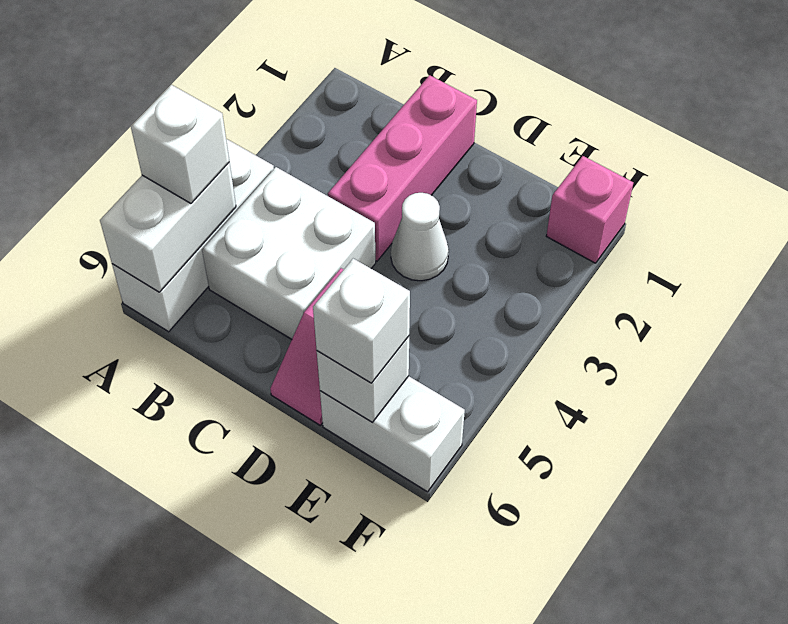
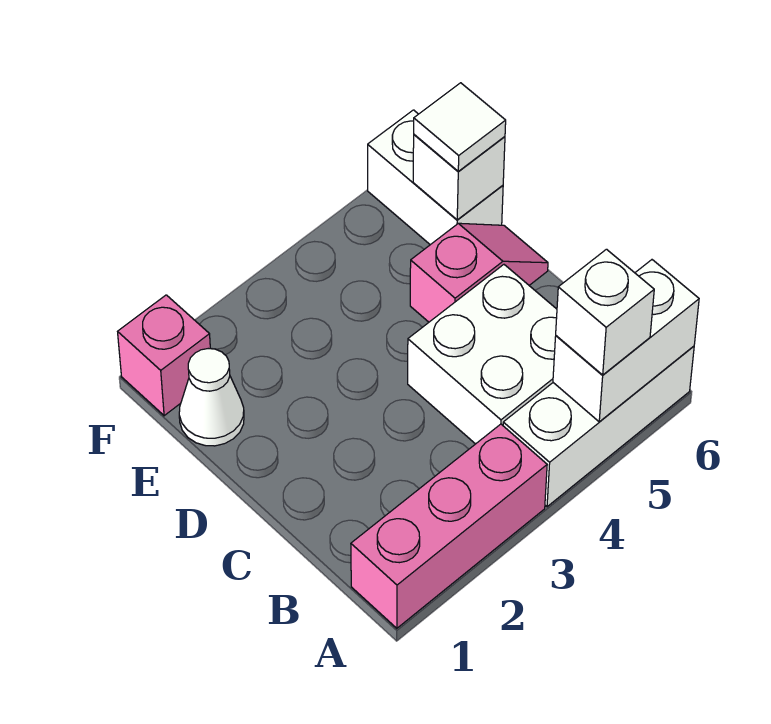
pink brick C1:C3 level 1 -> pink brick A1:A3 level 1
white cone D3 level 1 -> white cone E1 level 1
white brick E6 level 3 -> white tile E6 level 3

